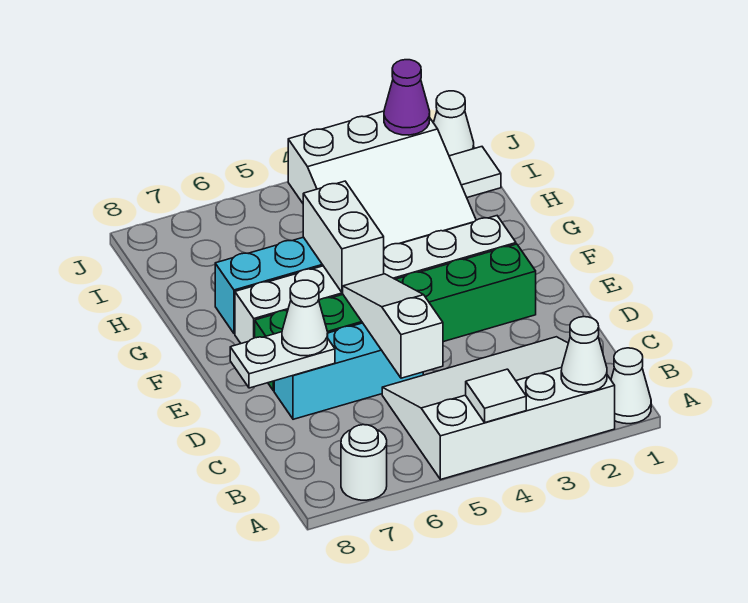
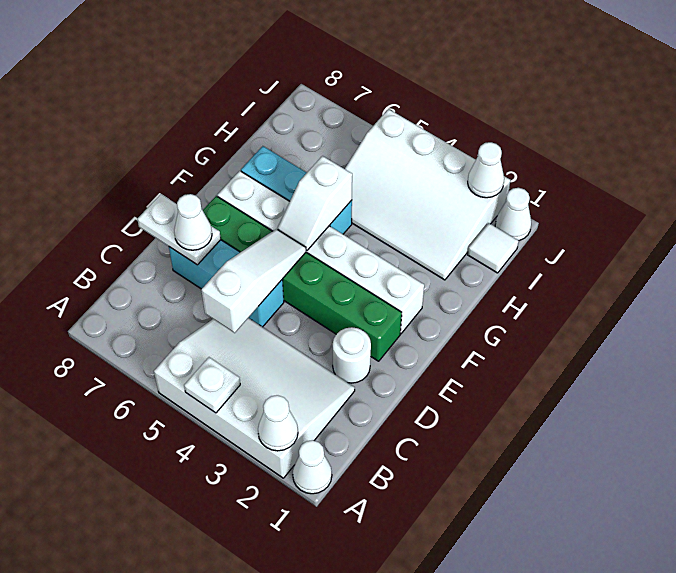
white tile A4 level 2 -> white plate A4 level 2
white round brick A7 level 1 -> white round brick D2 level 1
white brick F5:G5 level 2 -> white slope F5:G5 level 2 top G
white slope H2:J4 level 1 top J -> white slope H2:J5 level 1 top J
purple cone J2 level 2 -> white cone J2 level 2

